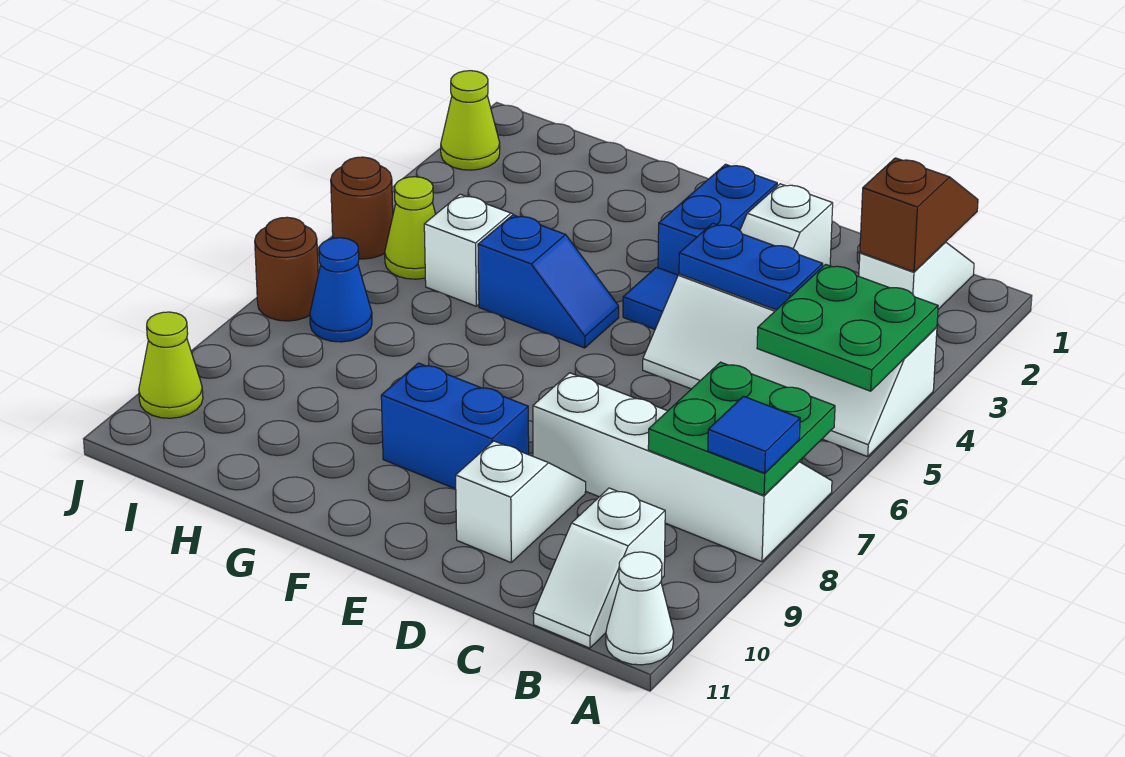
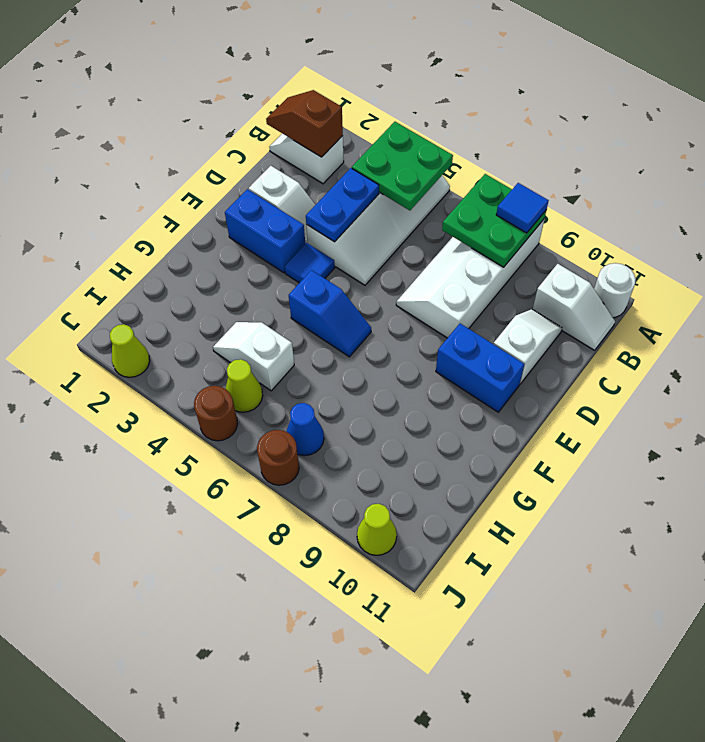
white cone A11 level 1 -> white round brick A11 level 1
white slope D9:D10 level 1 top 10 -> white slope C10:D10 level 1 top D
blue brick E9:F9 level 1 -> blue brick E9:E10 level 1
blue slope F5:G5 level 1 top G -> blue slope F5:F6 level 1 top 5

